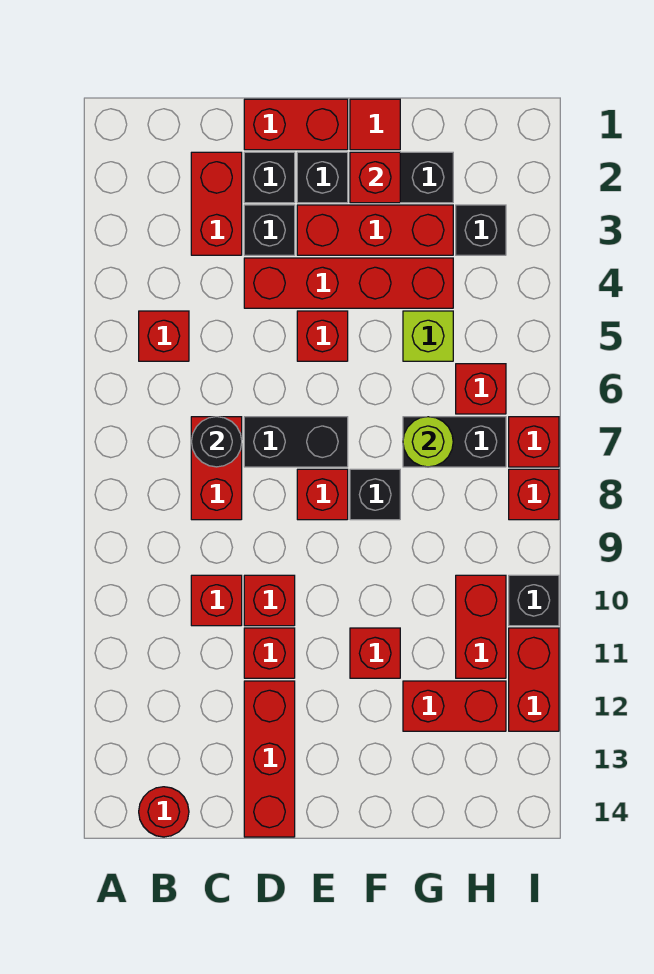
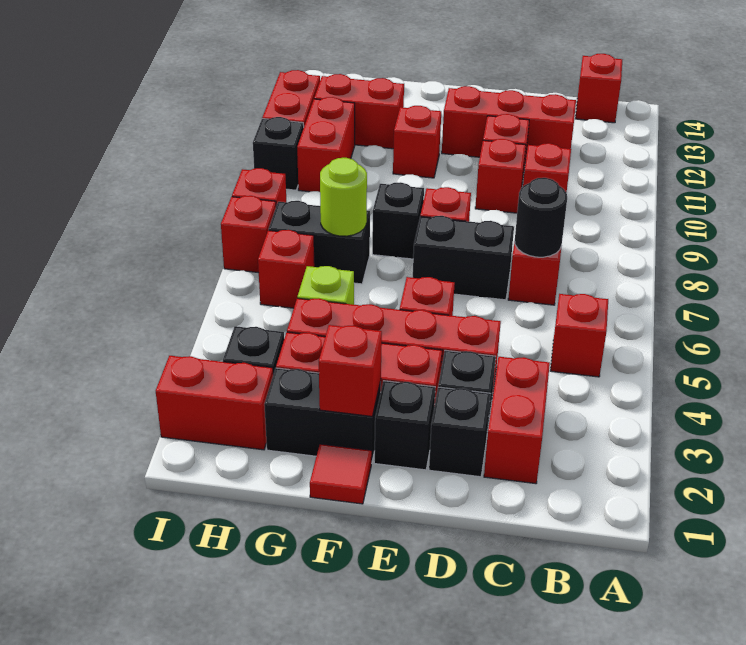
red round brick B14 level 1 -> red brick B14 level 1
red brick D1:E1 level 1 -> red brick H2:I2 level 1
red brick D12:D14 level 1 -> red brick C12:E12 level 1

